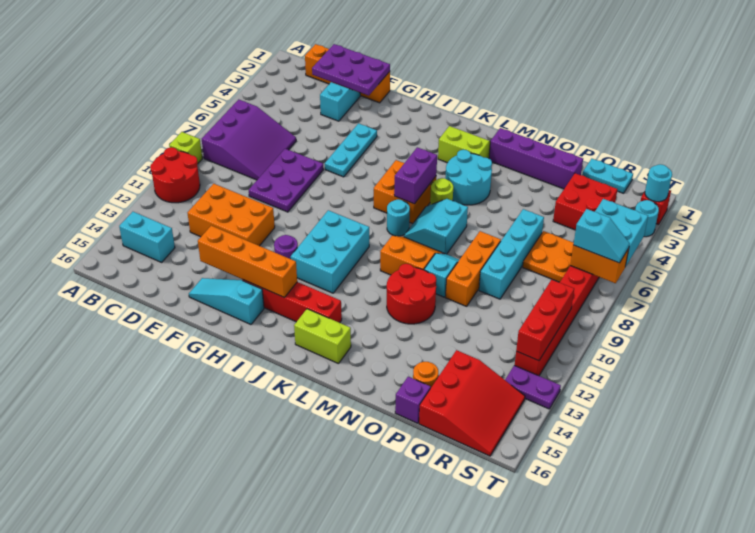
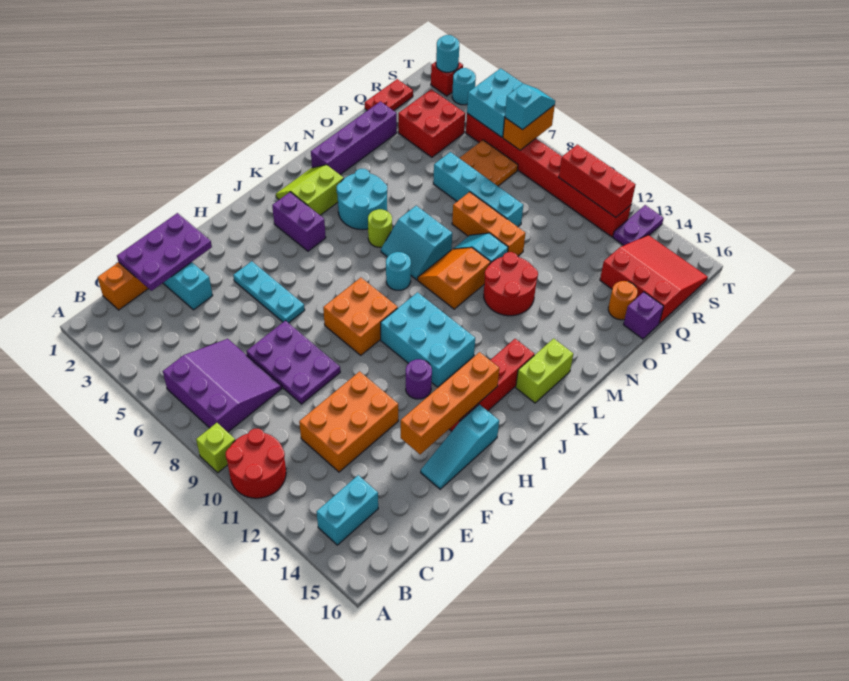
orange brick J6:K7 level 1 -> orange brick H8:I9 level 1
purple brick K6:K7 level 2 -> purple brick J3:J4 level 1
cyan plate Q1:R1 level 1 -> red plate Q1:R1 level 1

